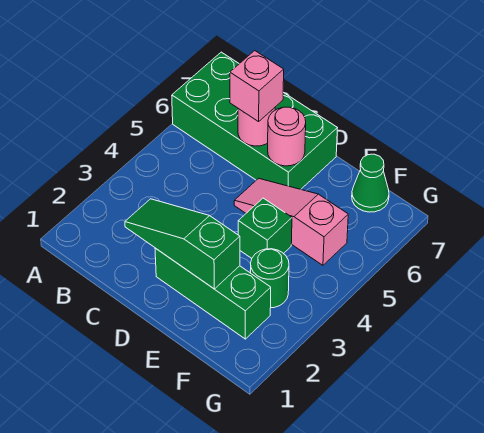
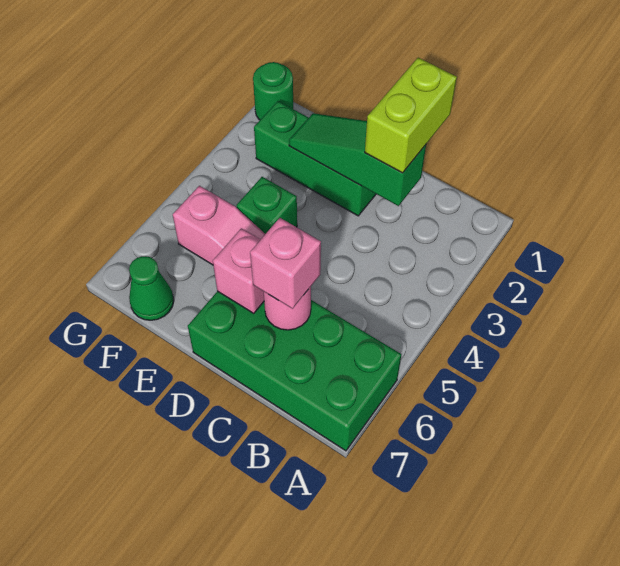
none -> lime brick C1:C2 level 3
green slope C2:E2 level 2 top E -> green slope C2:E2 level 2 top C
pink round brick D6 level 2 -> pink brick D6 level 2
green round brick F3 level 1 -> green round brick G1 level 1

